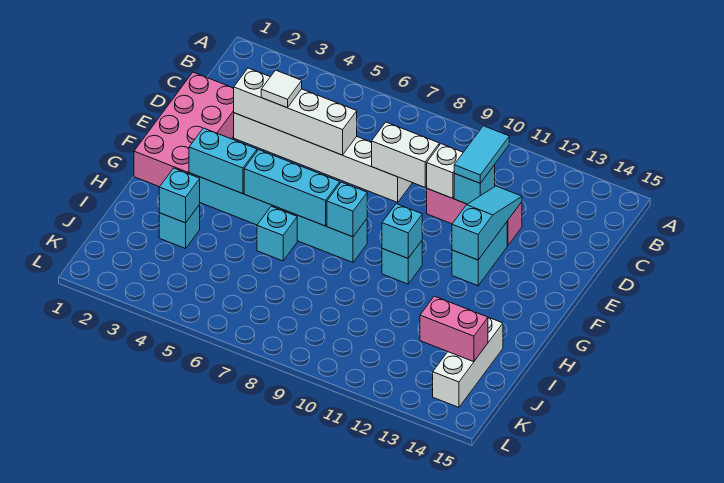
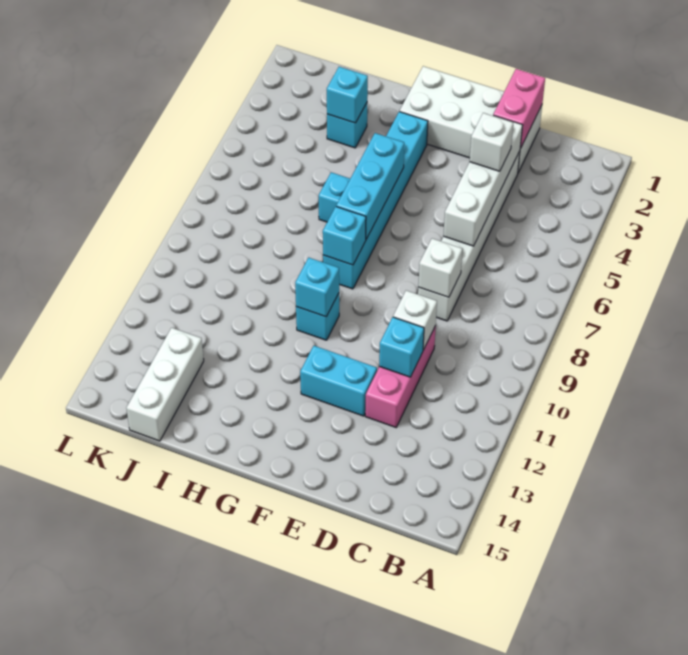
cyan tile C11:D11 level 3 -> none
pink brick D1:G2 level 1 -> white brick D1:G2 level 1
white tile D4 level 3 -> white brick D4 level 3
white brick D8:D9 level 2 -> white brick D8 level 2
cyan slope D12:F12 level 2 top F -> none
cyan brick G3:G4 level 2 -> none
white brick I14:K14 level 1 -> white brick J13:J15 level 1
pink brick J13:J14 level 2 -> pink brick D1:D2 level 2

